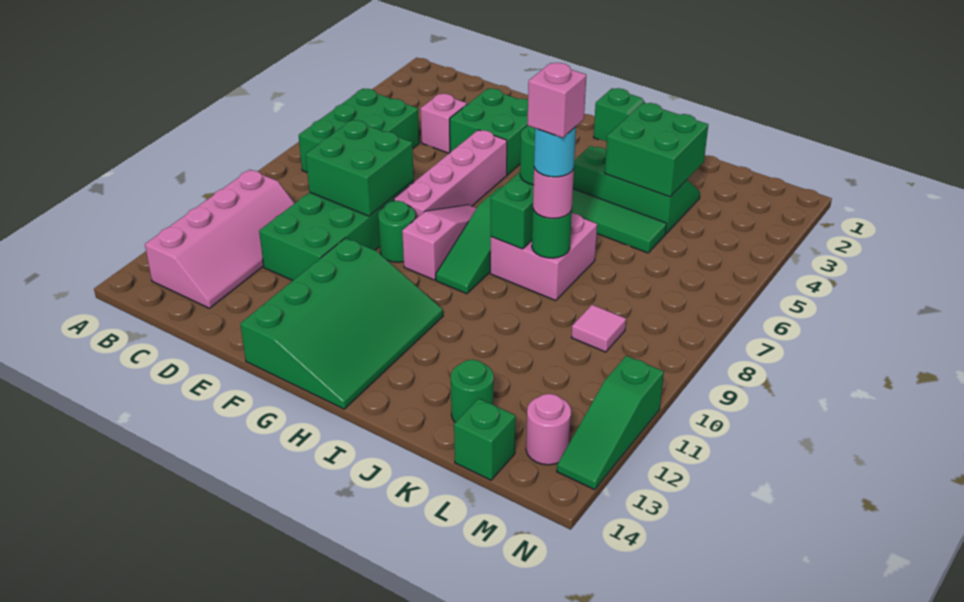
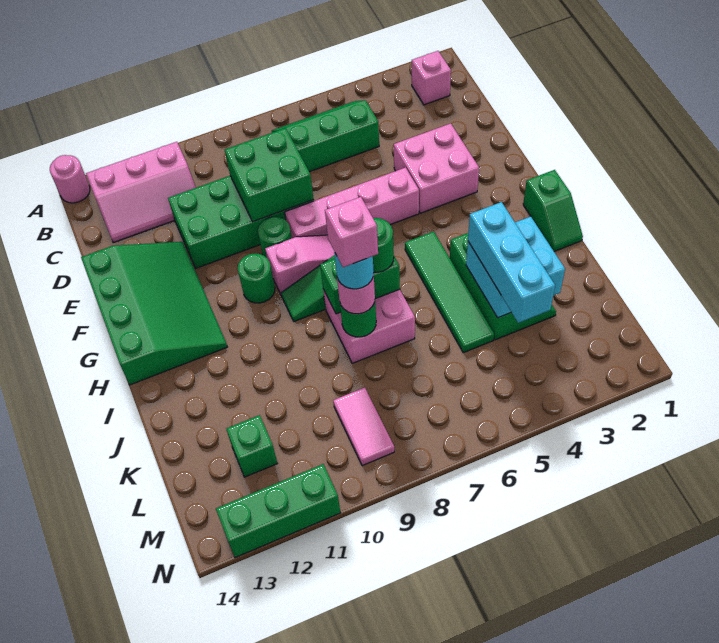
green brick B5:C7 level 1 -> green slope B5:C7 level 1 top C
pink slope B10:C13 level 1 top B -> pink slope B11:C13 level 1 top B
pink brick D4 level 1 -> pink brick B2 level 1
green brick E3:F4 level 1 -> pink brick E3:F4 level 1
green slope F11:H14 level 1 top F -> green slope E12:H14 level 1 top 14
green brick J3:K4 level 2 -> cyan brick J3:K4 level 2
none -> cyan brick J4:L4 level 3
green round brick K13 level 1 -> green round brick G10 level 1
pink tile L9 level 1 -> pink tile L9:M9 level 1
green brick L14 level 1 -> green brick L12 level 1
pink round brick M13 level 1 -> pink round brick A14 level 1
green slope N11:N13 level 1 top 11 -> green brick N11:N13 level 1

